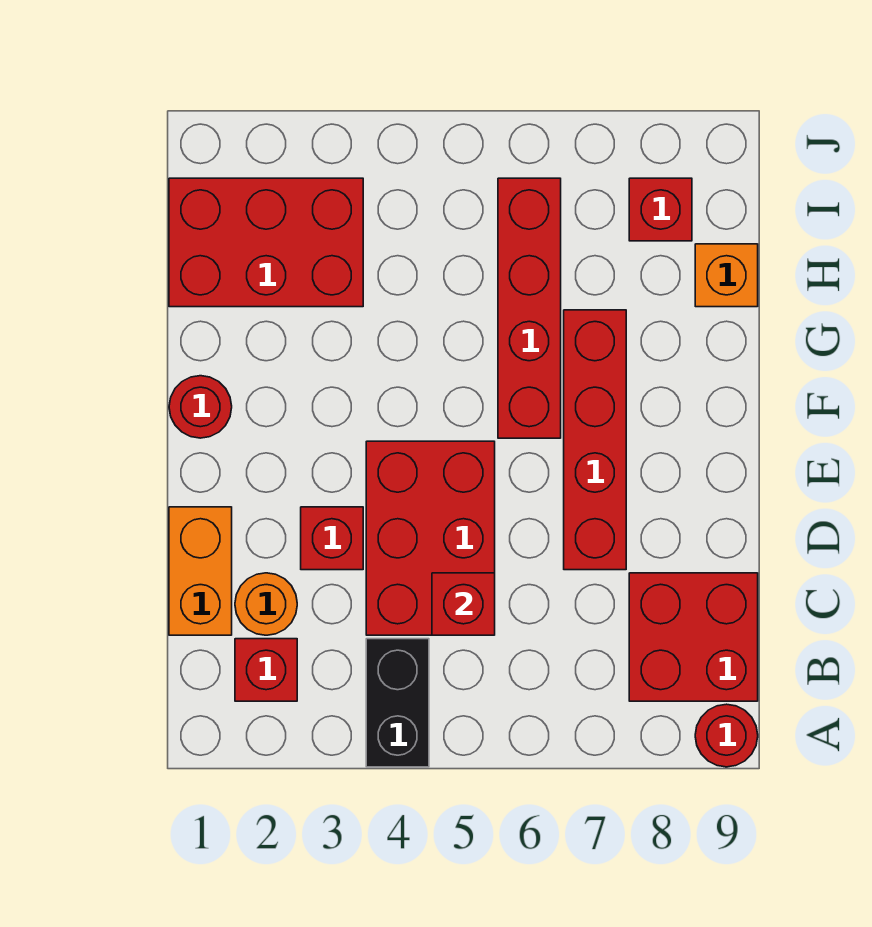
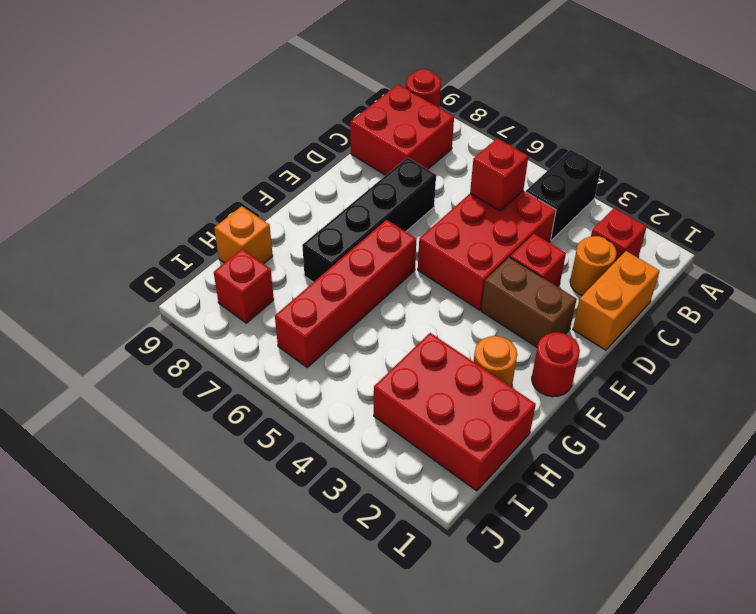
red brick D7:G7 level 1 -> black brick D7:G7 level 1
none -> brown brick E2:E3 level 1
none -> orange round brick G2 level 1

